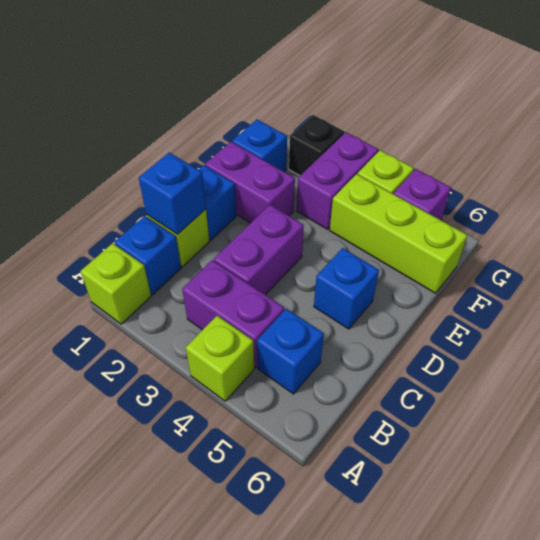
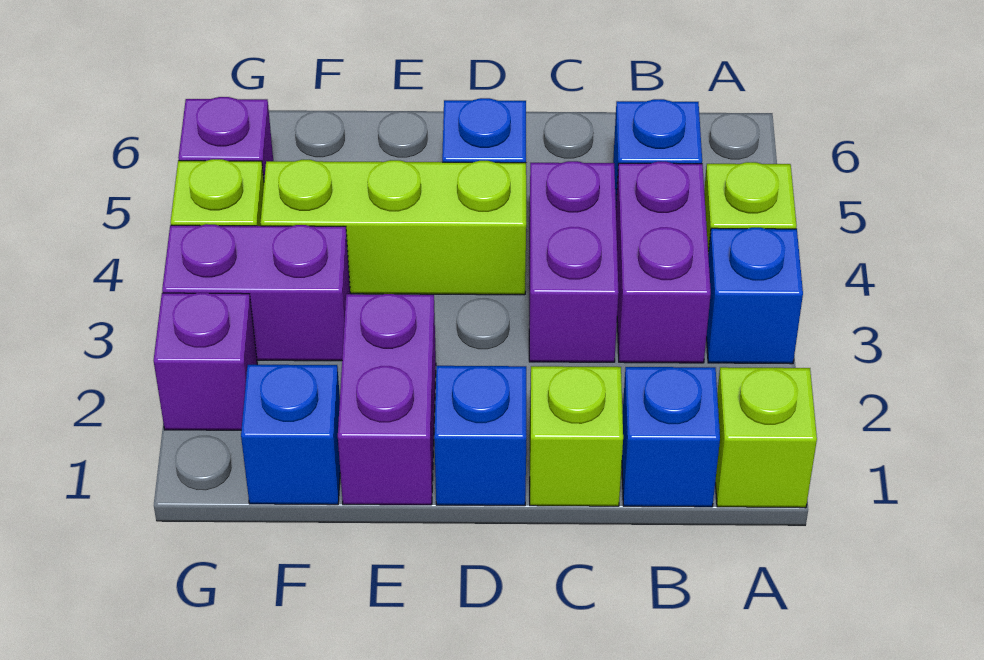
blue brick C1 level 2 -> blue brick A3 level 1
purple brick C3:D3 level 1 -> purple brick C3:C4 level 1
lime brick F4:F6 level 1 -> lime brick D4:F4 level 1
black brick G2 level 1 -> purple brick G2 level 1

